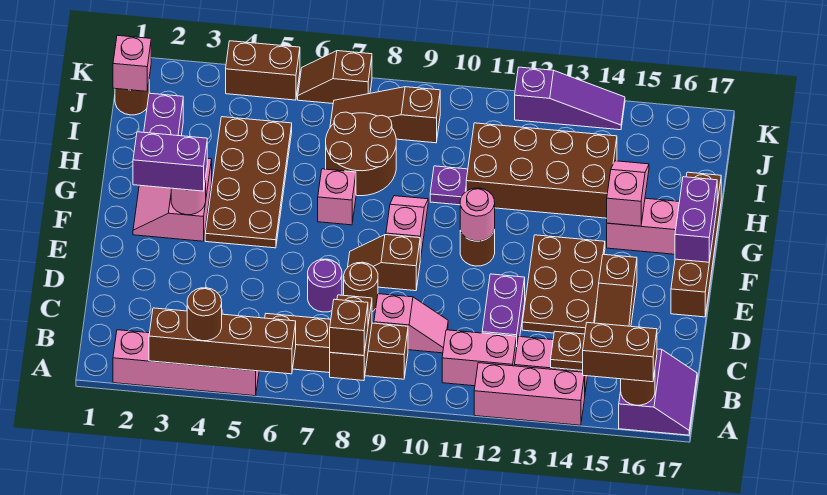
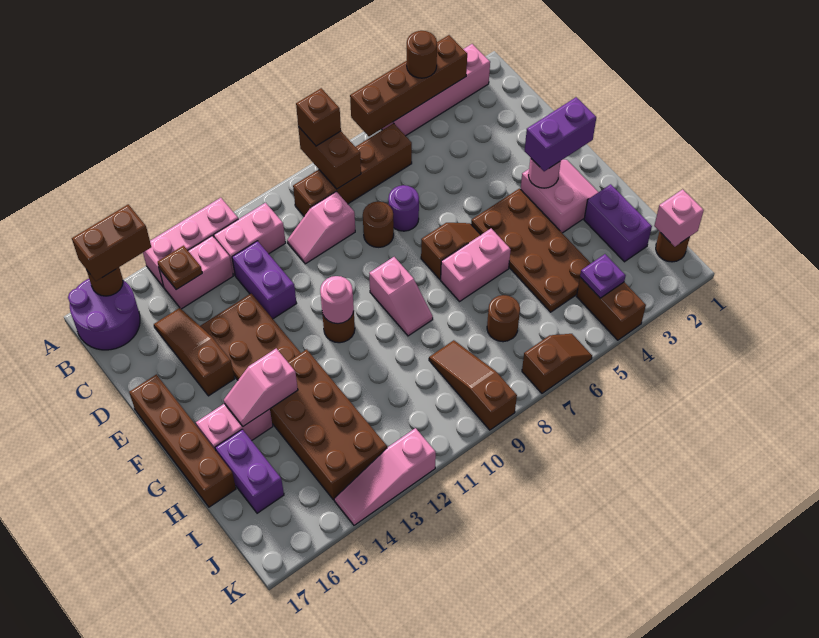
purple slope A16:B17 level 1 top 16 -> purple round brick A16:B17 level 1
brown slope E8:E9 level 1 top 9 -> brown slope F6:F7 level 1 top 7
purple brick F17:G17 level 2 -> purple brick H16:I16 level 1
pink brick G7 level 1 -> pink brick G6:G7 level 1
pink slope G15:H15 level 2 top G -> pink slope G14:G15 level 2 top 14
brown round brick H7:I8 level 1 -> brown round brick I7 level 1
purple plate H10 level 1 -> purple plate J4 level 2
brown brick H11:I14 level 1 -> brown brick G13:J14 level 1
brown slope J7:J9 level 1 top 9 -> brown slope I9:K9 level 1 top K
brown brick K4:K5 level 1 -> brown brick J4:K4 level 1
purple slope K12:K14 level 1 top 12 -> pink slope K12:K14 level 1 top 12

